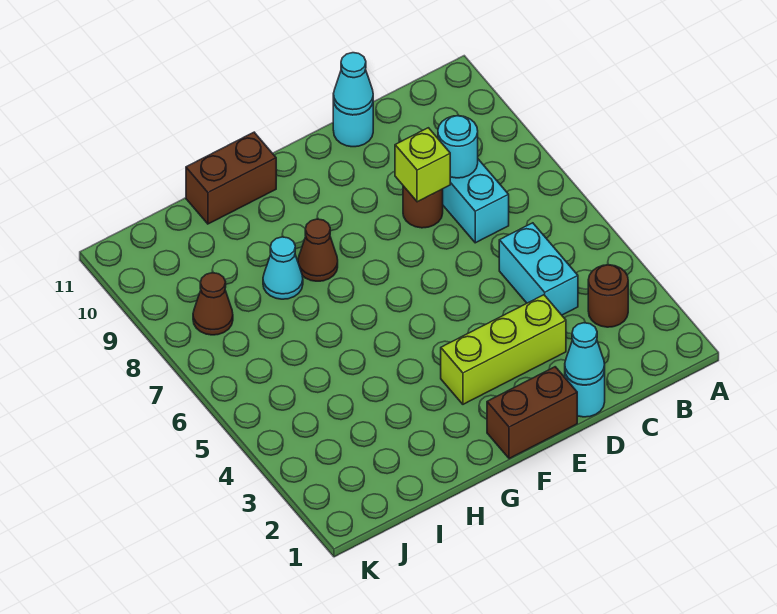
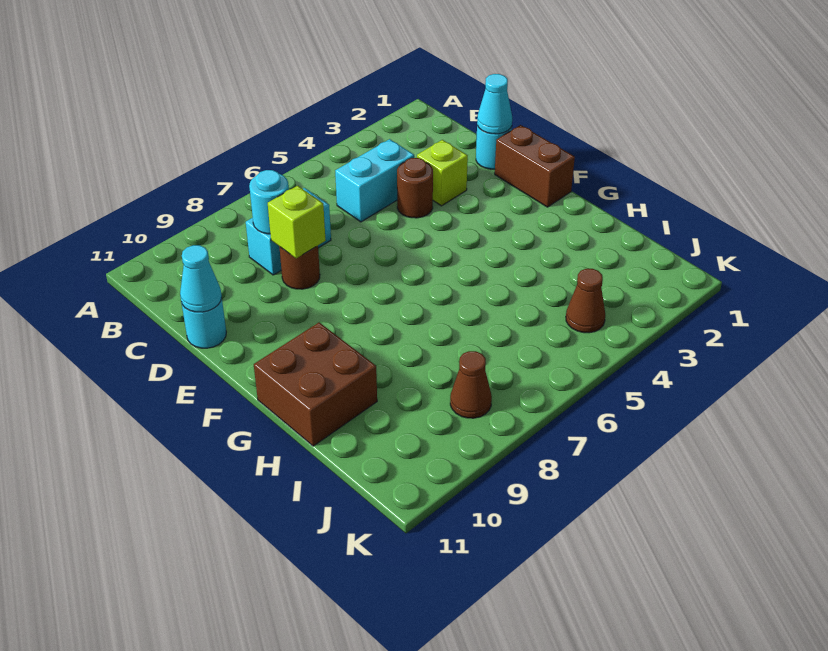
brown round brick B3 level 1 -> brown round brick D4 level 1
lime brick D3:F3 level 1 -> lime brick D3 level 1
brown cone G8 level 1 -> brown cone J4 level 1
brown brick G11:H11 level 1 -> brown brick G10:H11 level 1
cyan cone H8 level 1 -> none

